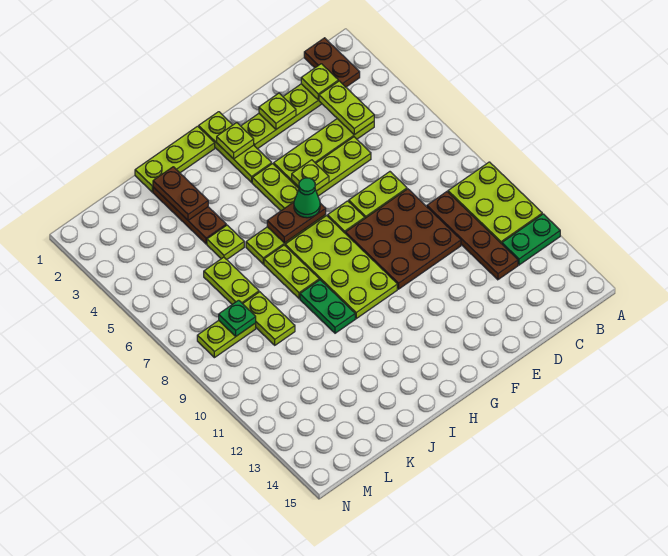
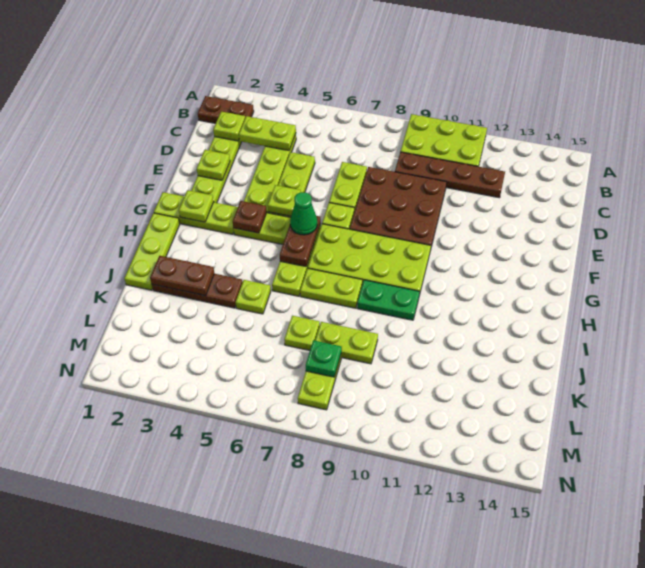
green plate A12:B12 level 1 -> none
none -> brown plate G4 level 2
lime plate K6:K7 level 1 -> lime plate K7 level 1

